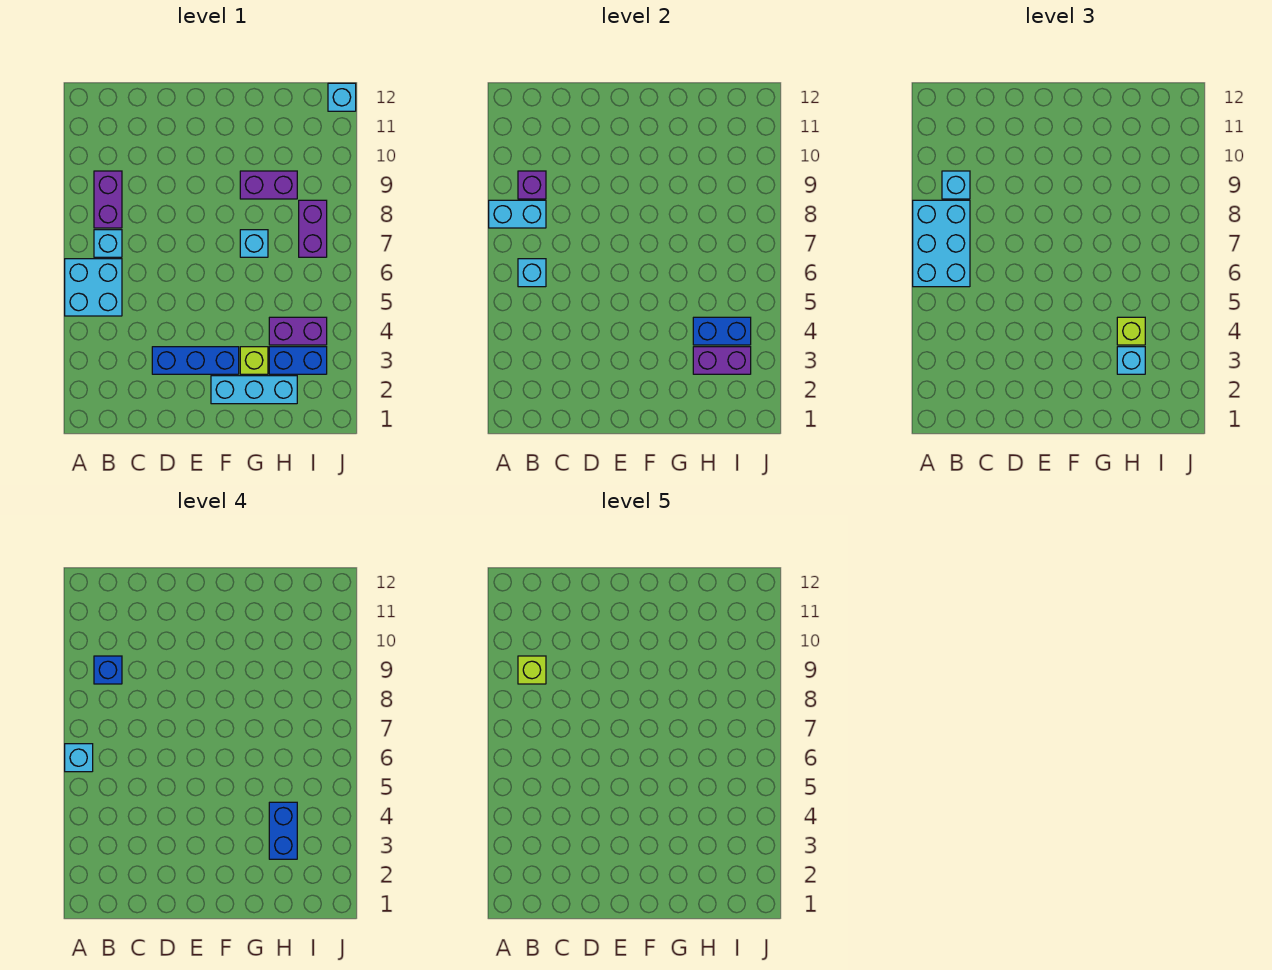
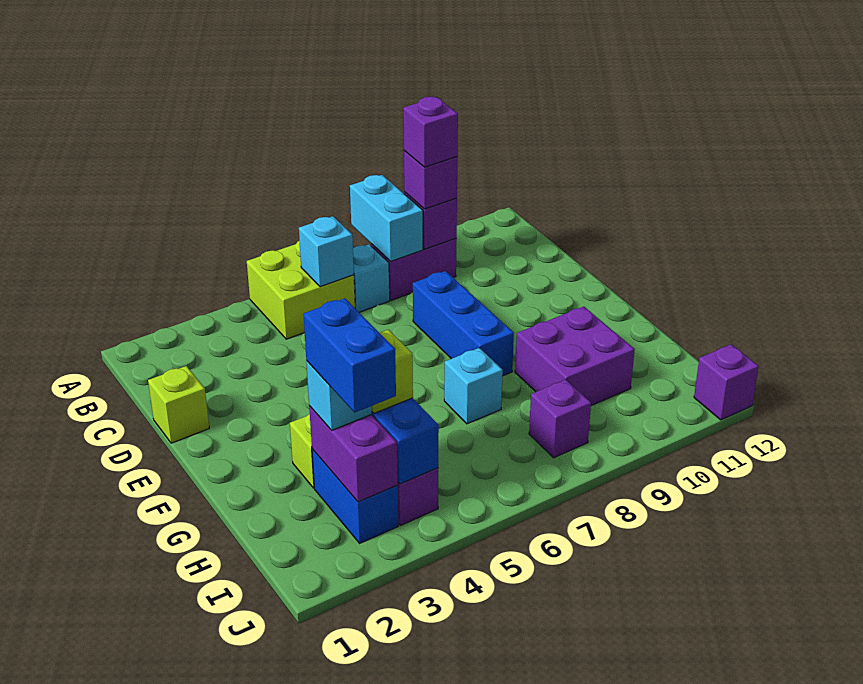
cyan brick A5:B6 level 1 -> lime brick A5:B6 level 1
cyan brick A6:B8 level 3 -> none
cyan brick A6 level 4 -> none
cyan brick B9 level 3 -> purple brick B9 level 3
blue brick B9 level 4 -> purple brick B9 level 4
lime brick B9 level 5 -> lime brick D1 level 1
blue brick D3:F3 level 1 -> blue brick D8:F8 level 1
cyan brick F2:H2 level 1 -> none
purple brick G9:H9 level 1 -> purple brick G9:H10 level 1
blue brick H3:H4 level 4 -> blue brick H3:I3 level 4
purple brick I7:I8 level 1 -> purple brick I8 level 1
cyan brick J12 level 1 -> purple brick J12 level 1

